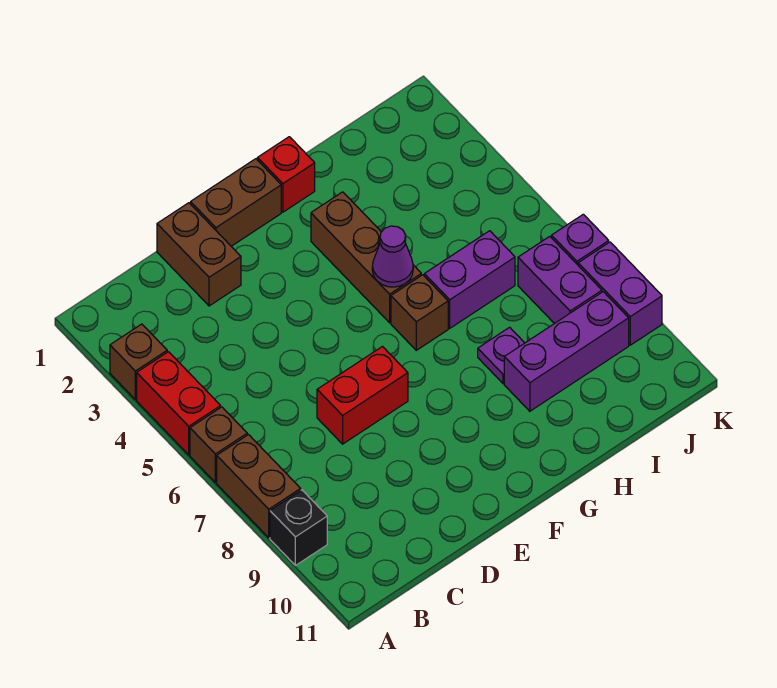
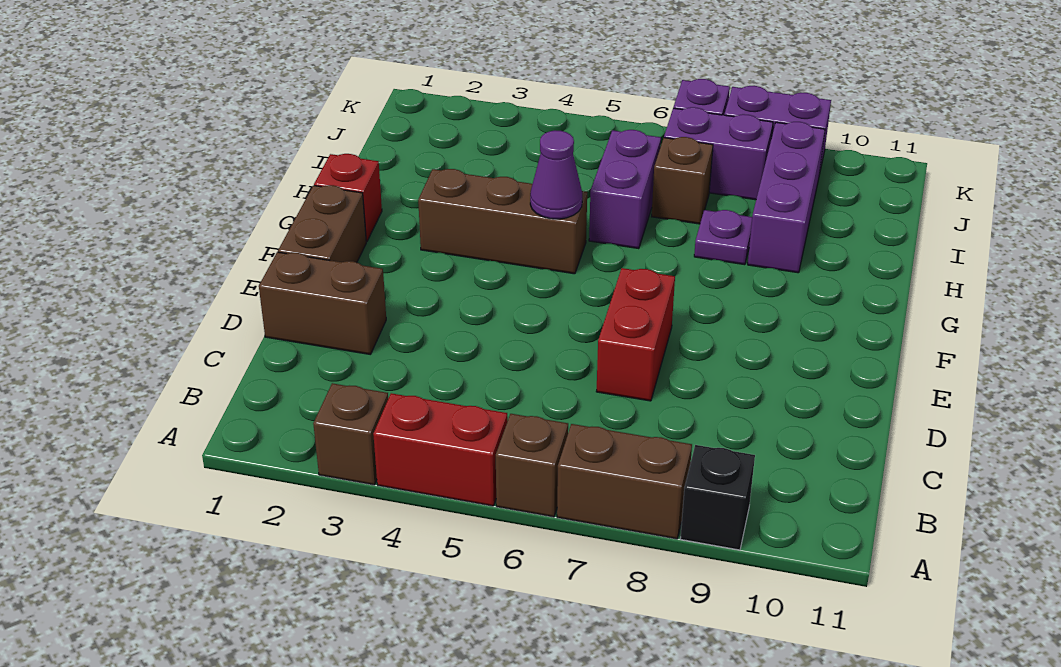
brown brick G6 level 1 -> brown brick I7 level 1

